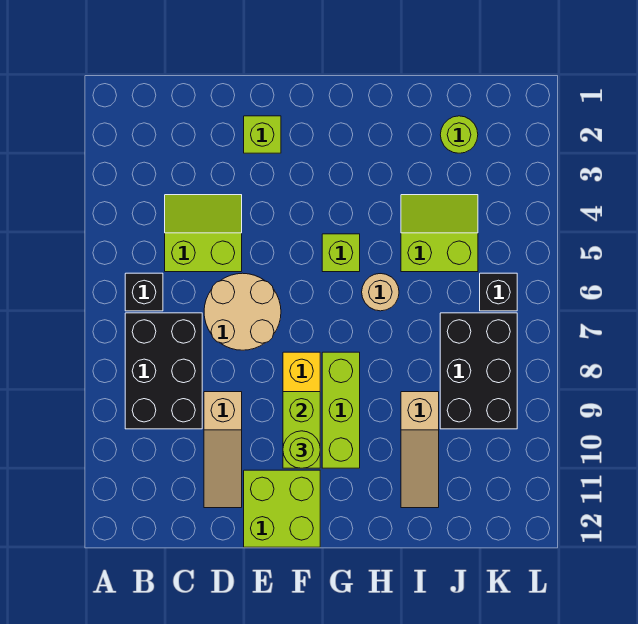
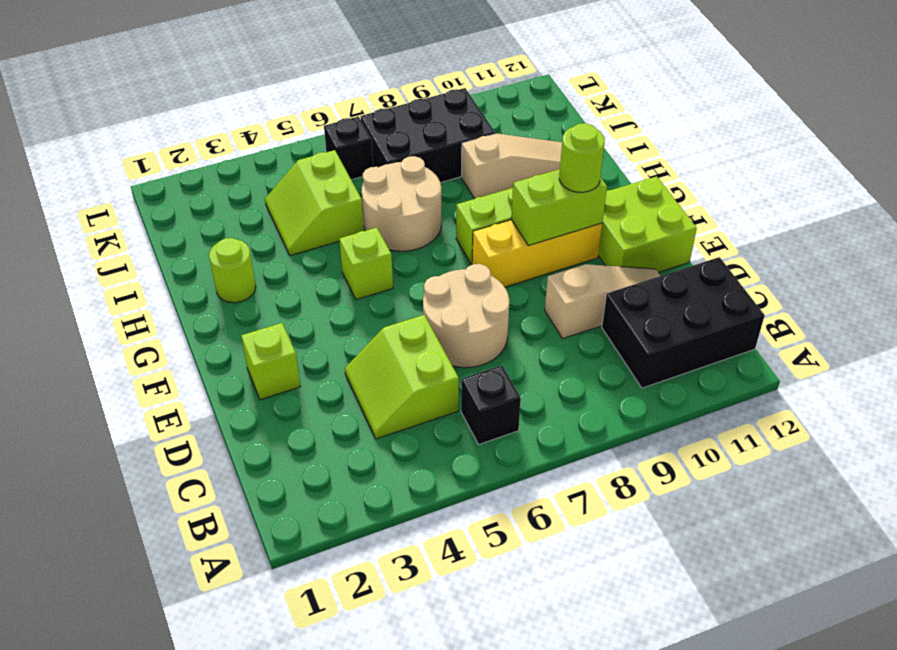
black brick B7:C9 level 1 -> black brick B10:C12 level 1
tan round brick H6 level 1 -> tan round brick H6:I7 level 1
lime round brick J2 level 1 -> lime round brick H2 level 1

